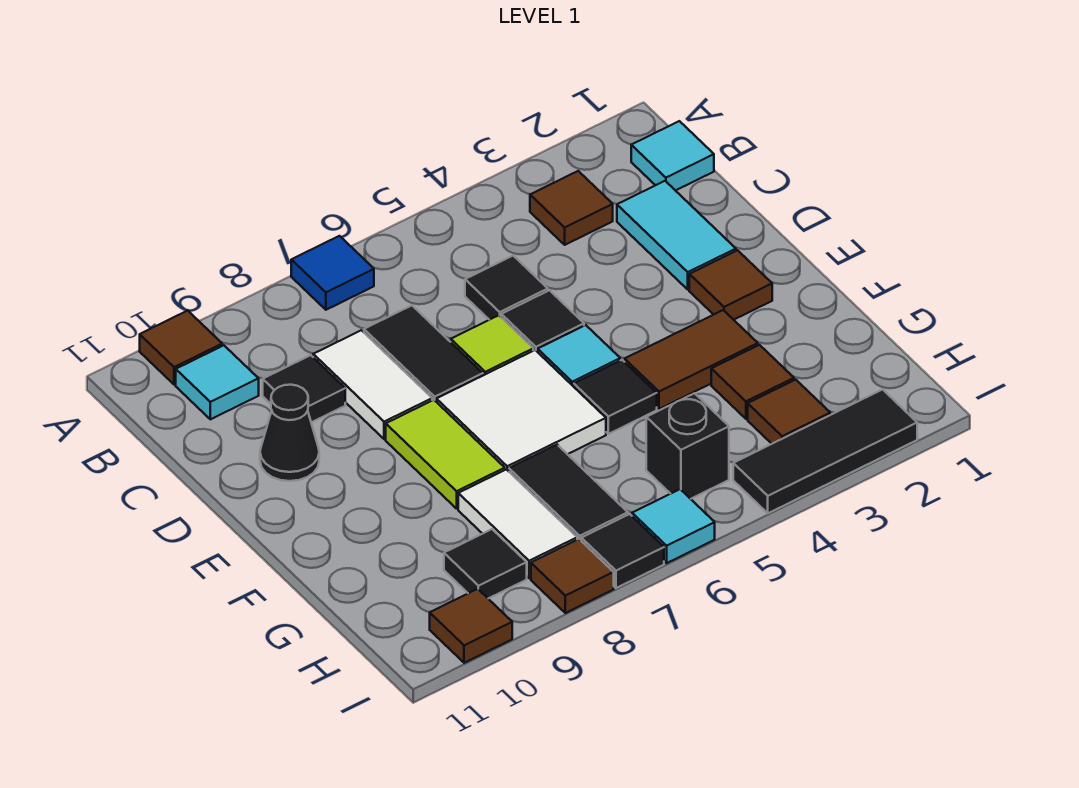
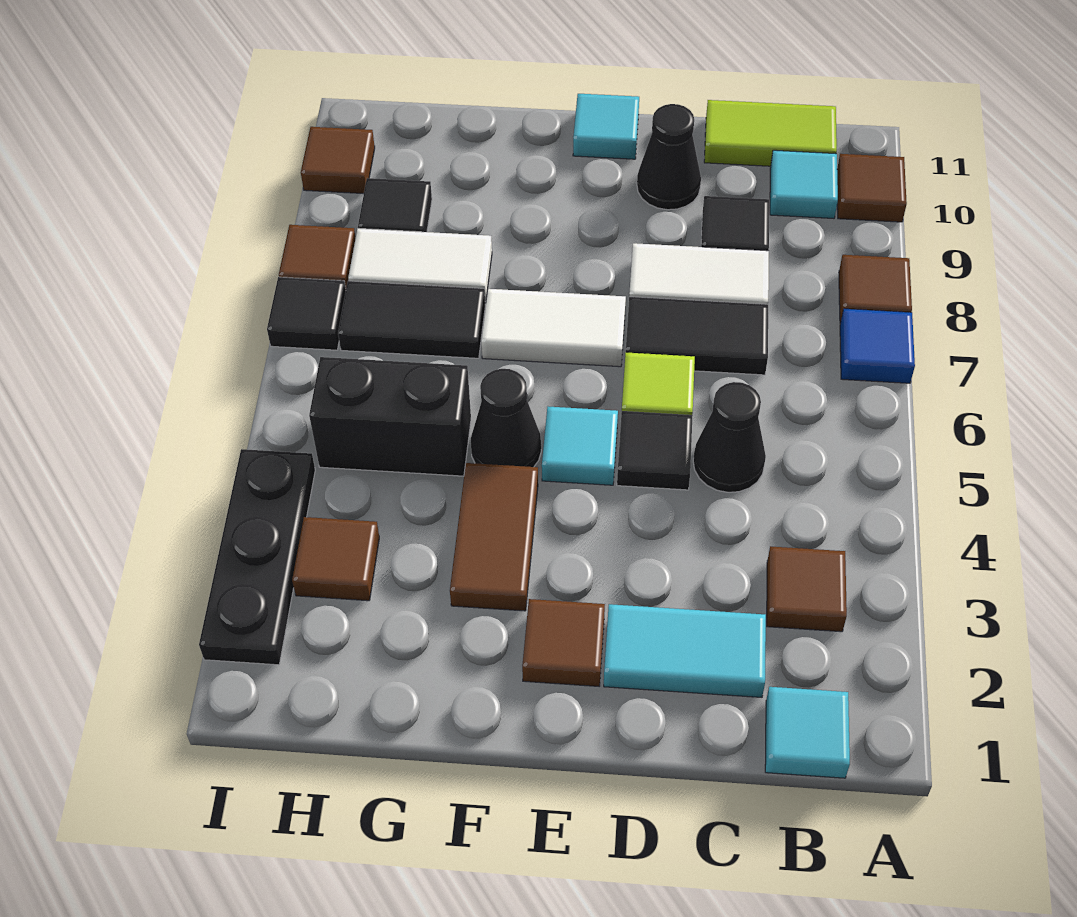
black tile C5 level 1 -> black cone C5 level 1
white tile E6:F7 level 1 -> white tile E7:F7 level 1
lime tile E8:F8 level 1 -> lime tile B11:C11 level 1
black tile F5 level 1 -> black cone F5 level 1
brown tile G3 level 1 -> brown tile A8 level 1
black brick H5 level 1 -> black brick G5:H5 level 1
black tile I2:I4 level 1 -> black plate I2:I4 level 1
cyan tile I6 level 1 -> cyan tile E11 level 1

